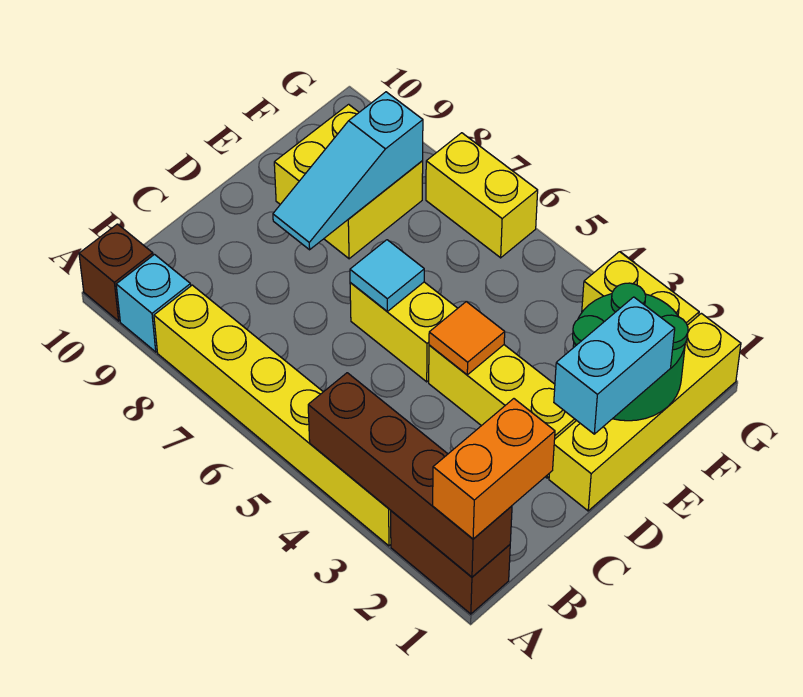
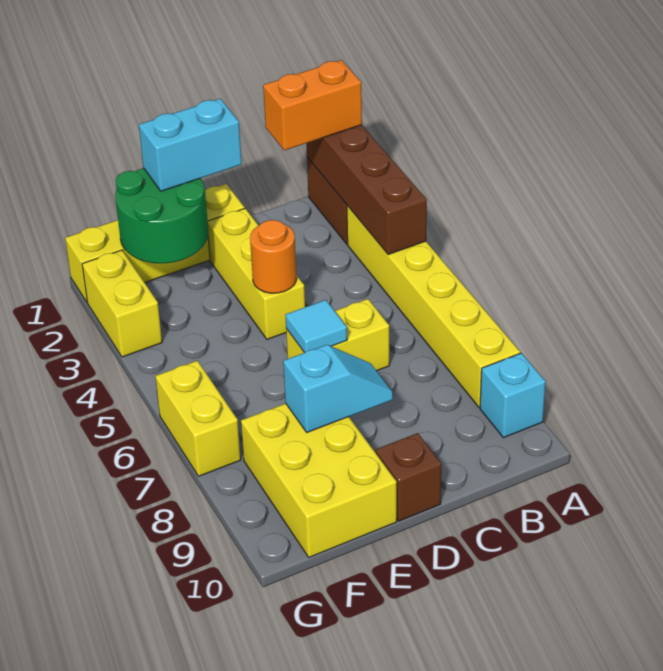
brown brick A10 level 1 -> brown brick D10 level 1
orange tile D4 level 2 -> orange round brick D4 level 2
yellow brick D5:D6 level 1 -> yellow brick C6:D6 level 1
cyan slope D8:F8 level 2 top F -> cyan slope D8:E8 level 2 top E
yellow brick E8:F9 level 1 -> yellow brick E8:F10 level 1

